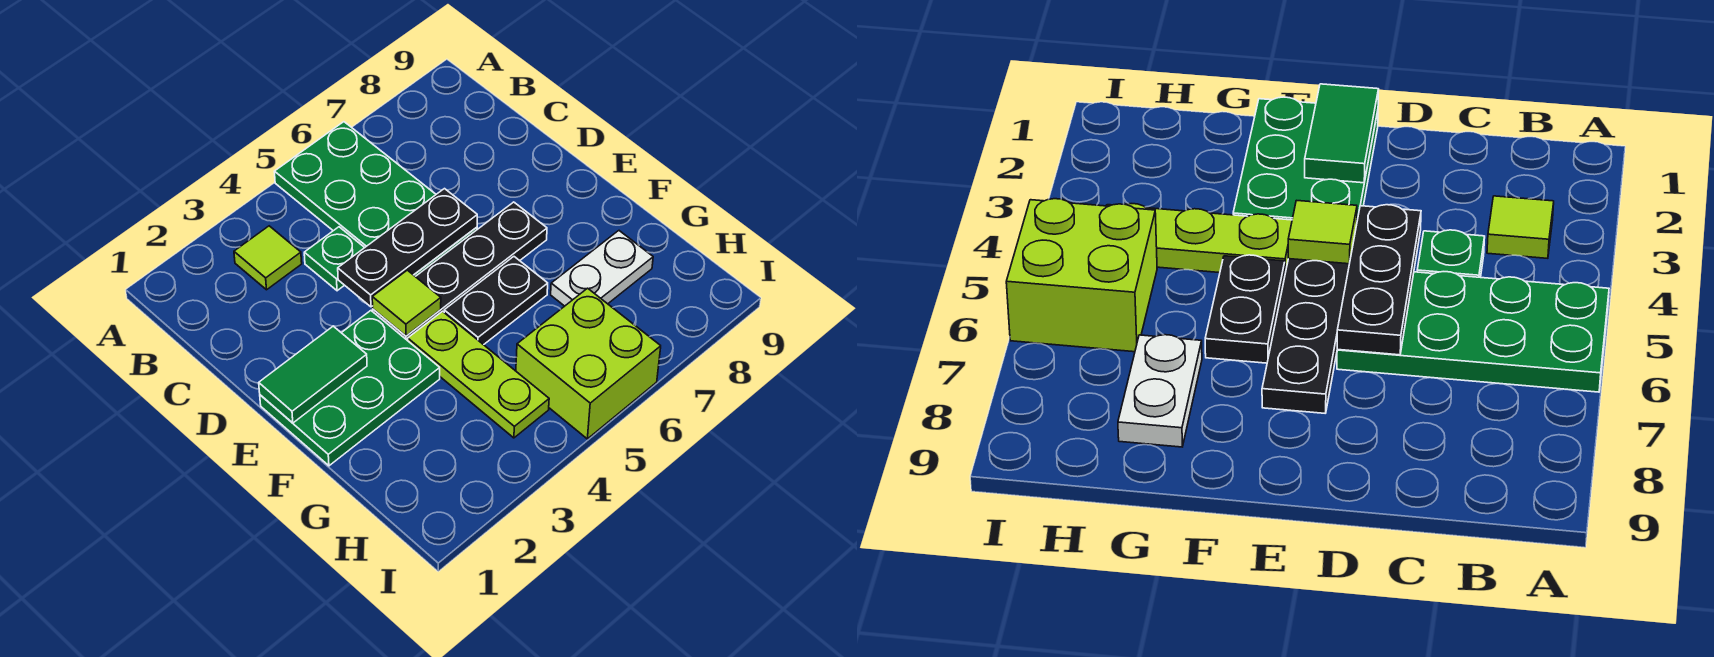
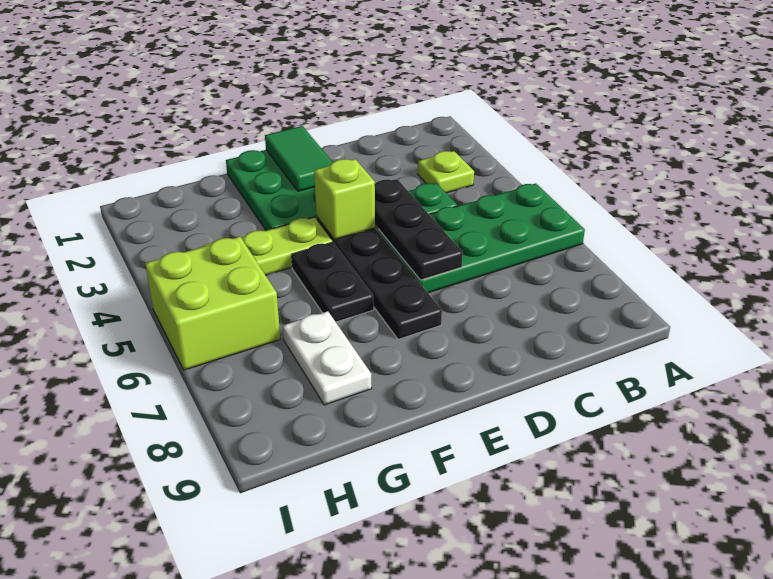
lime tile B3 level 1 -> lime plate B3 level 1
lime tile E4 level 2 -> lime brick E4 level 2

